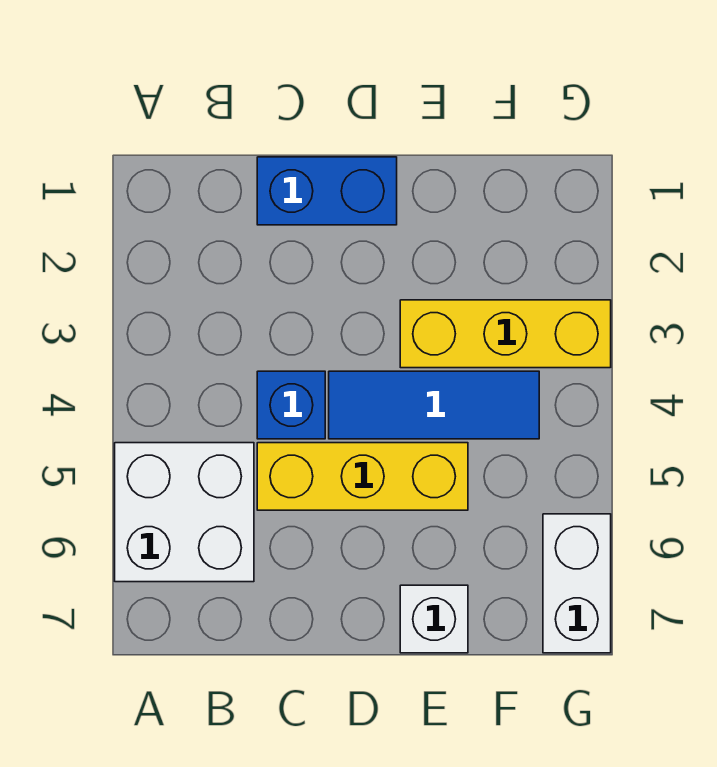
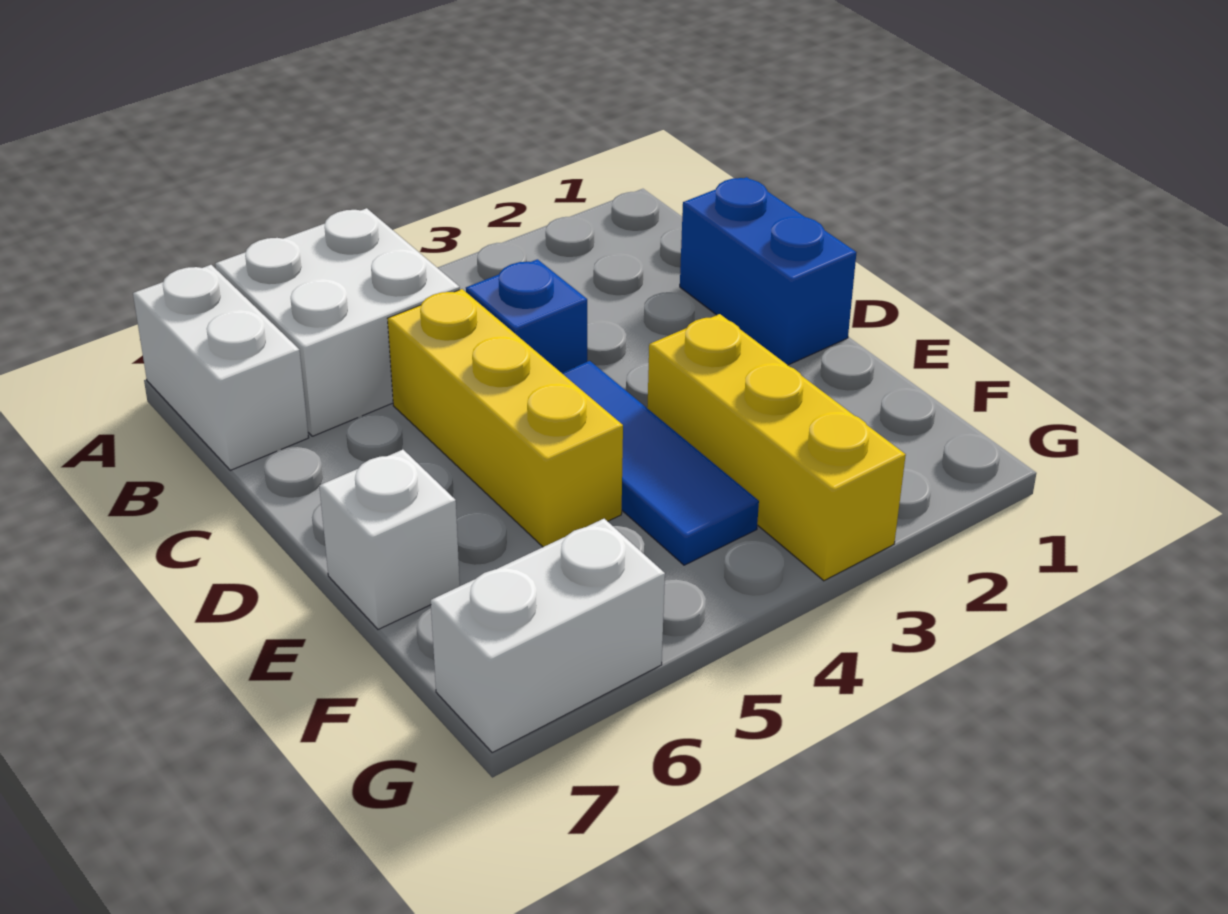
none -> white brick A7:B7 level 1

